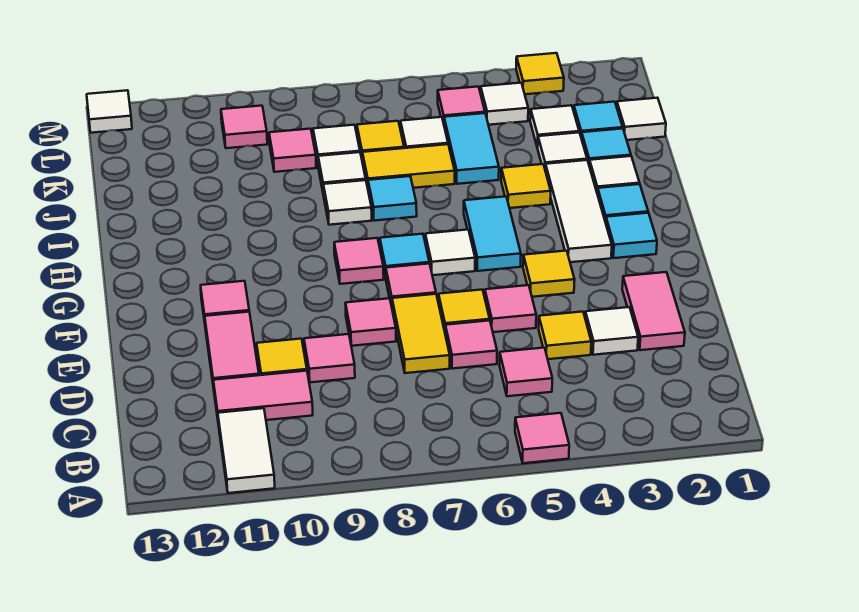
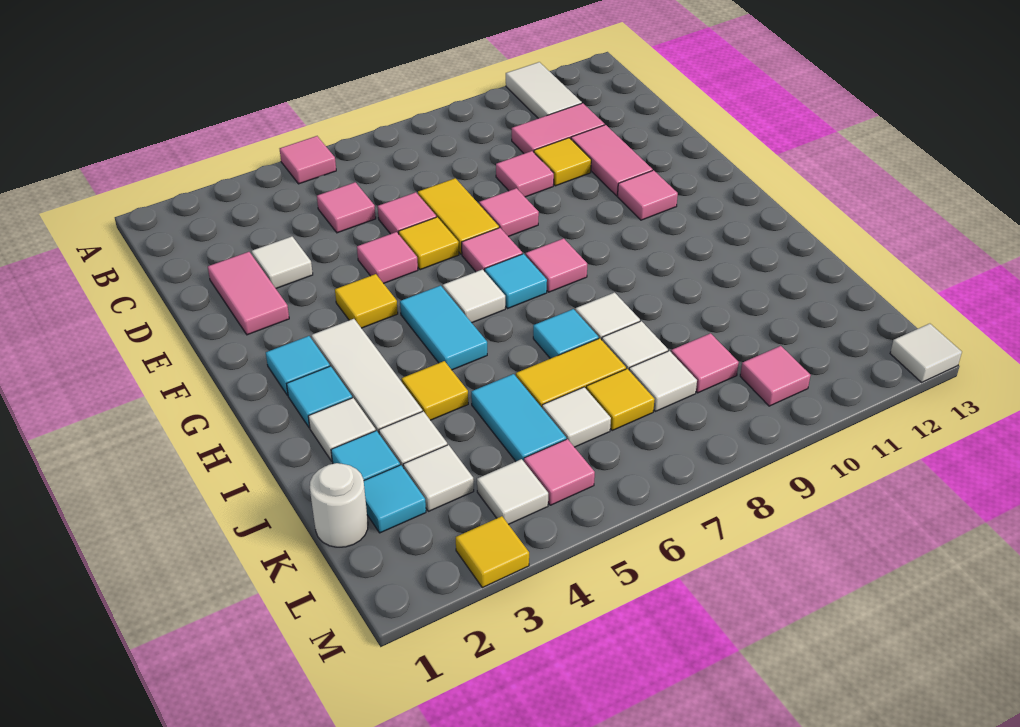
yellow tile D4 level 1 -> none
white tile K1 level 1 -> white round brick K1 level 1

